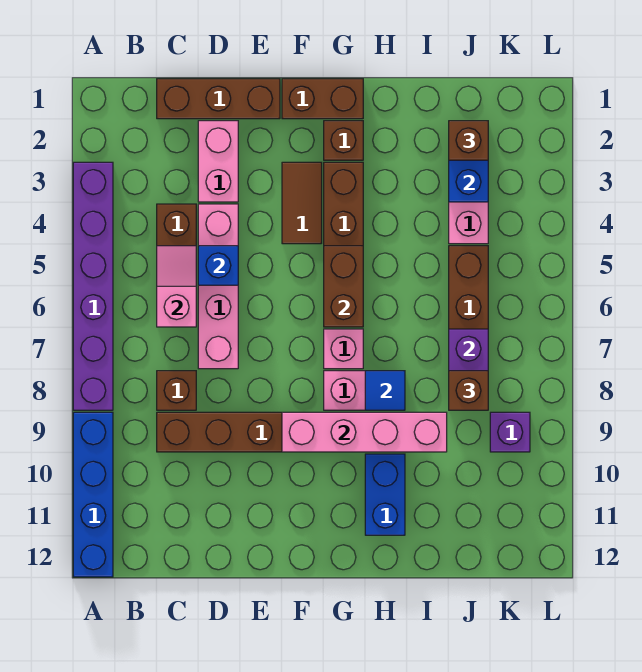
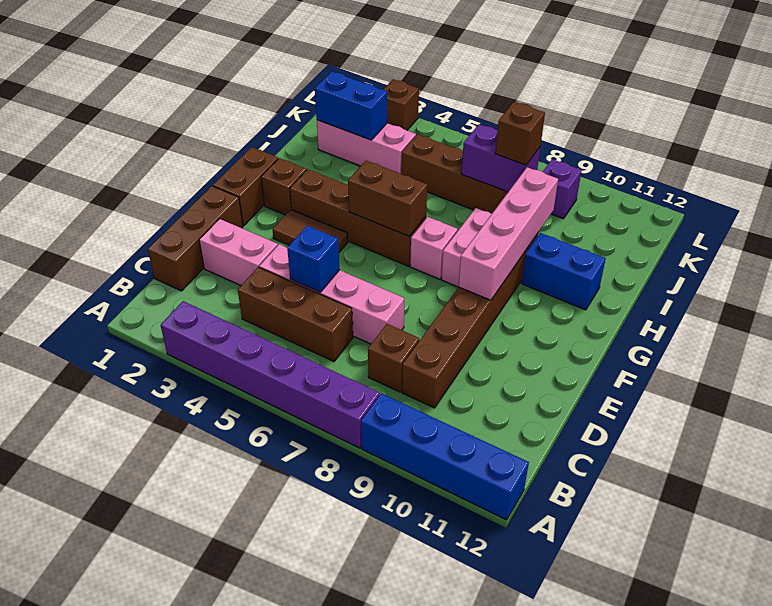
pink slope C5:C6 level 2 top 6 -> none
blue tile H8 level 2 -> none
brown brick J2 level 3 -> brown brick L3 level 1

